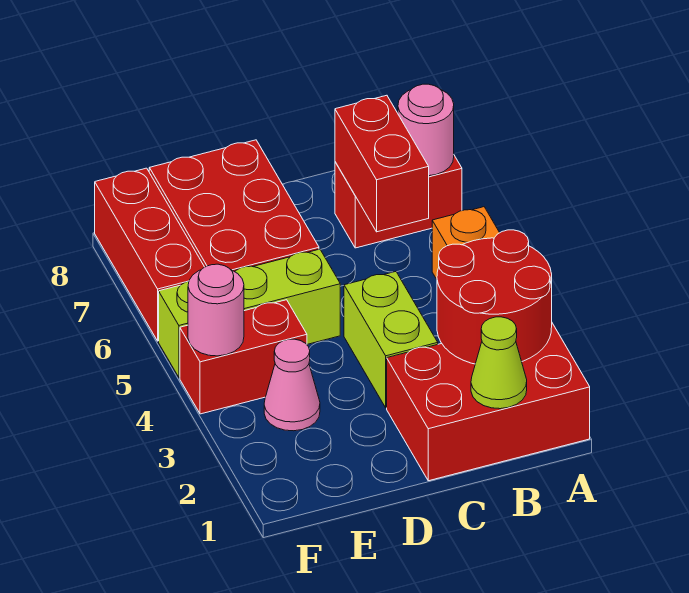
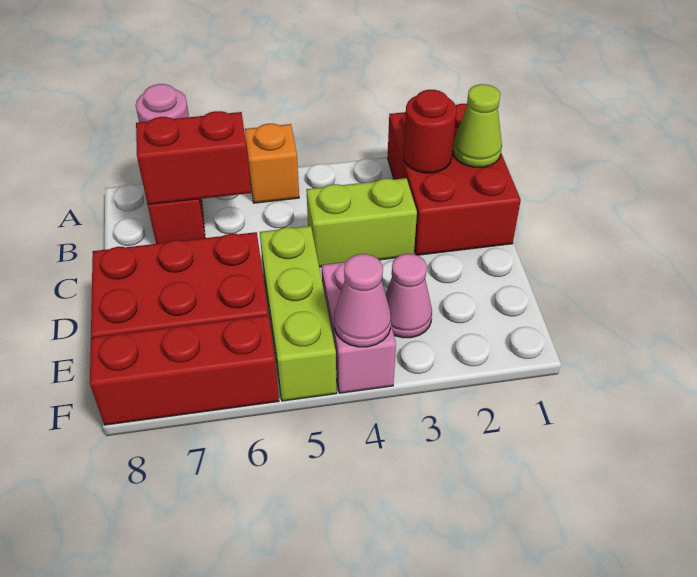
red round brick A2:B3 level 2 -> red round brick B2 level 2
red brick E4:F4 level 1 -> pink brick E4:F4 level 1
pink round brick F4 level 2 -> pink cone F4 level 2

